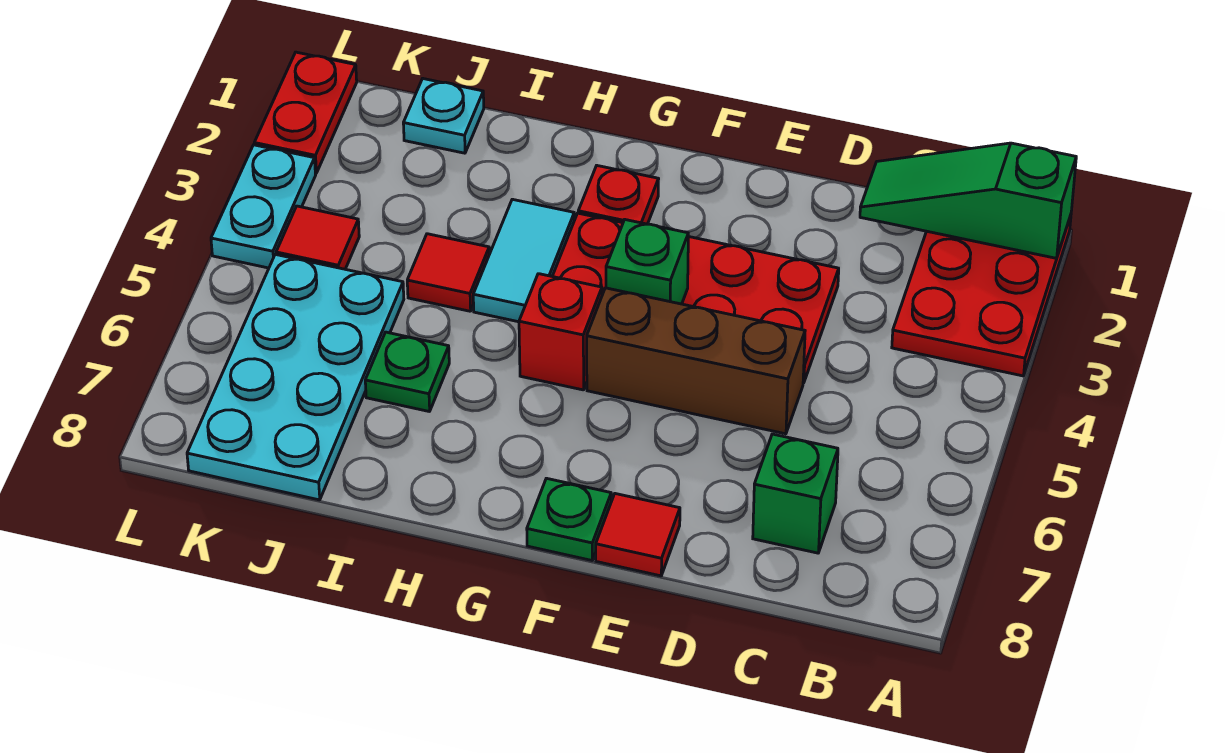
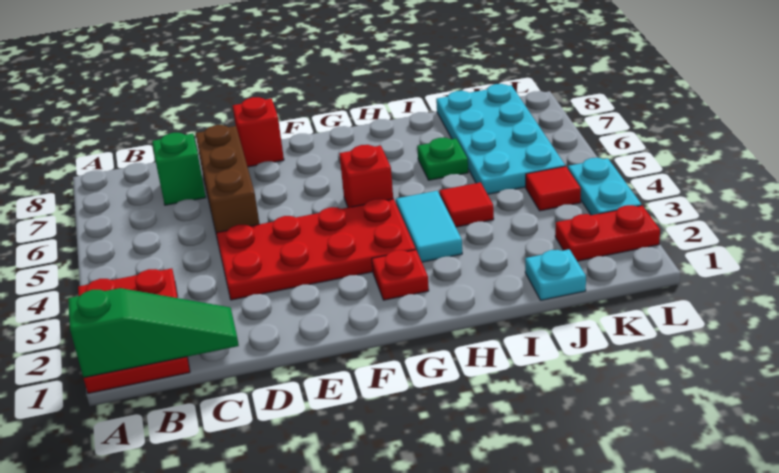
brown brick D5:F5 level 1 -> brown brick D5:D7 level 1
red tile E8 level 1 -> red brick E8 level 1
green brick F4 level 2 -> none
green plate F8 level 1 -> none
red plate L1:L2 level 1 -> red plate K2:L2 level 1

